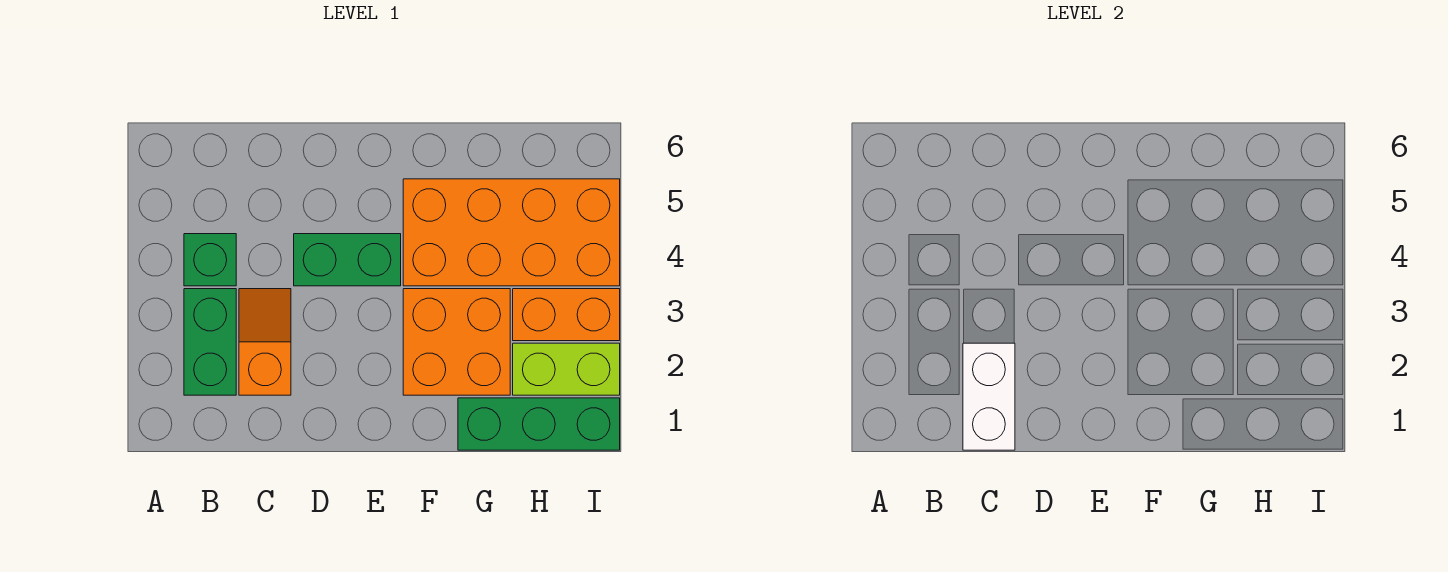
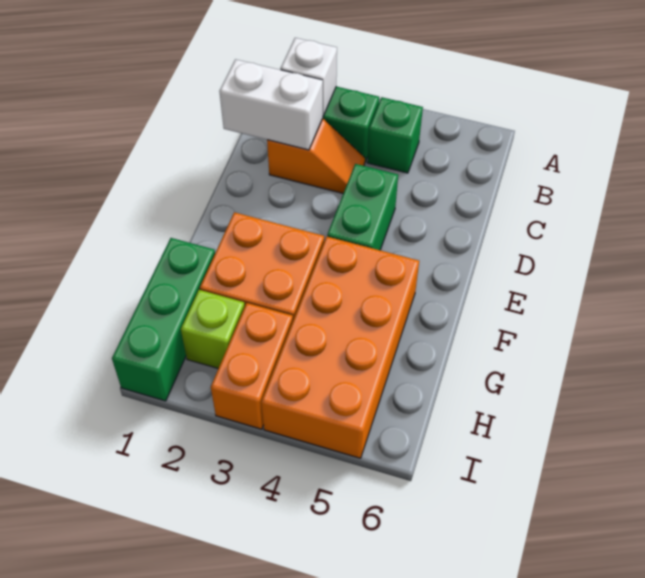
none -> white brick B2 level 2
lime brick H2:I2 level 1 -> lime brick H2 level 1

